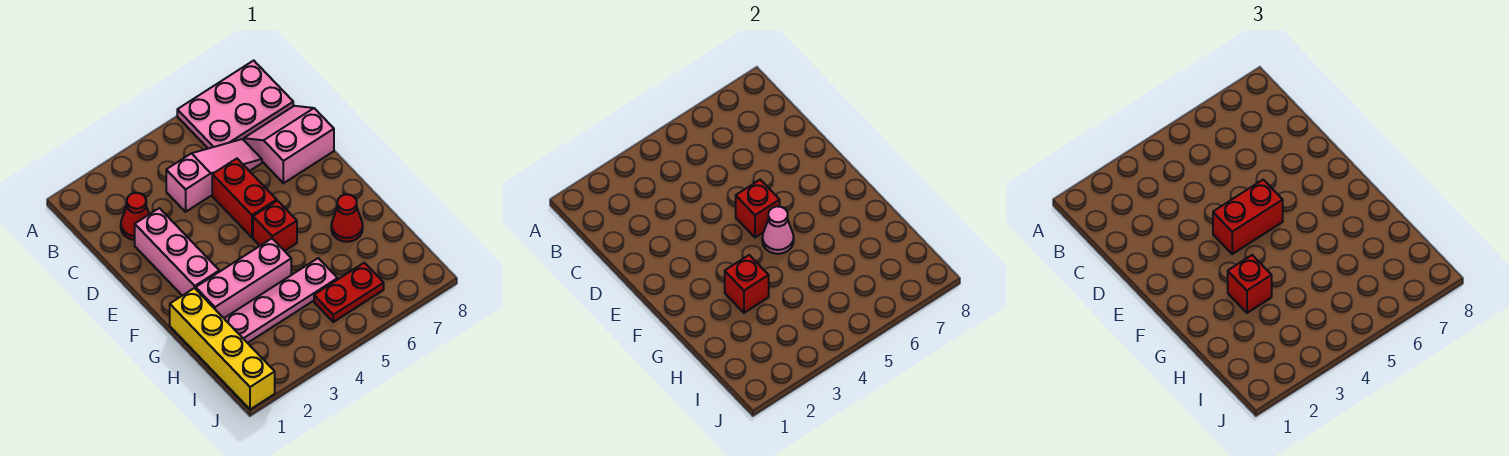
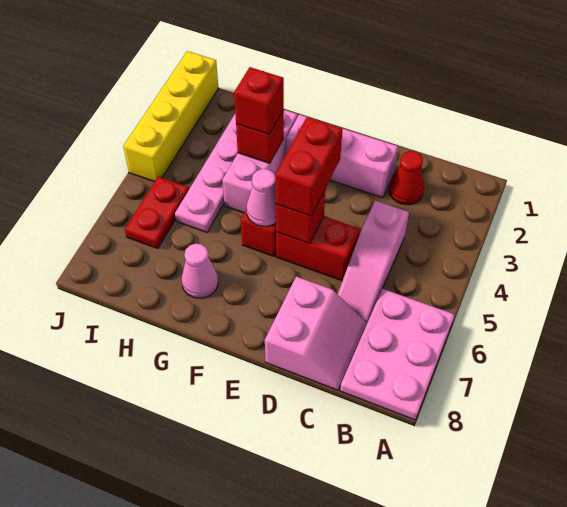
yellow brick G1:J1 level 1 -> yellow brick J1:J4 level 1
red cone G7 level 1 -> pink cone G7 level 1

